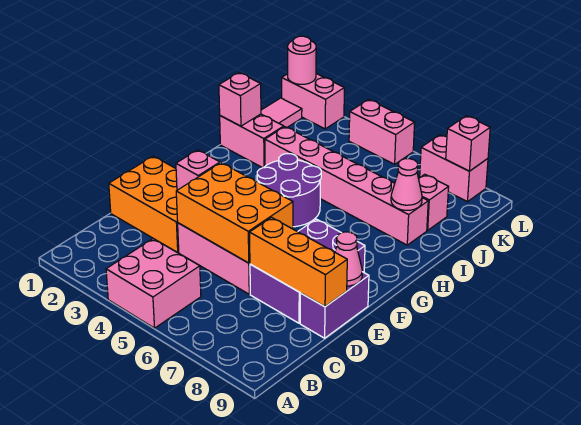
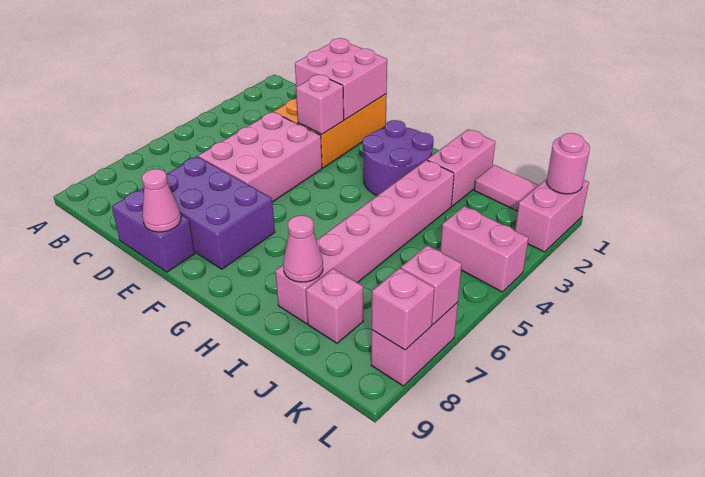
pink brick A4:B5 level 1 -> pink brick D1:E2 level 2
orange brick D4:E6 level 2 -> none
orange brick D7:D9 level 2 -> none
purple round brick G4:H5 level 1 -> purple round brick G2:H3 level 1
pink brick I1 level 2 -> pink brick L7 level 2
pink brick L4:L5 level 1 -> pink brick K4:L4 level 1

